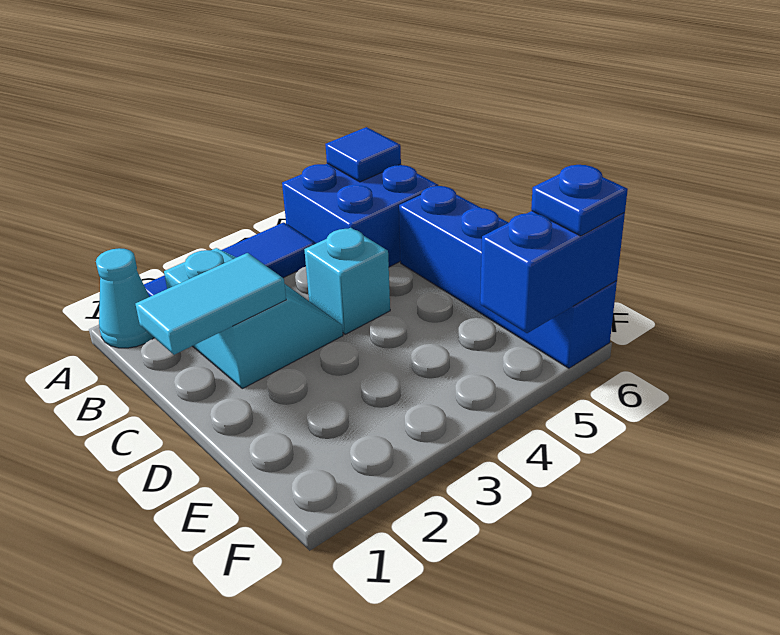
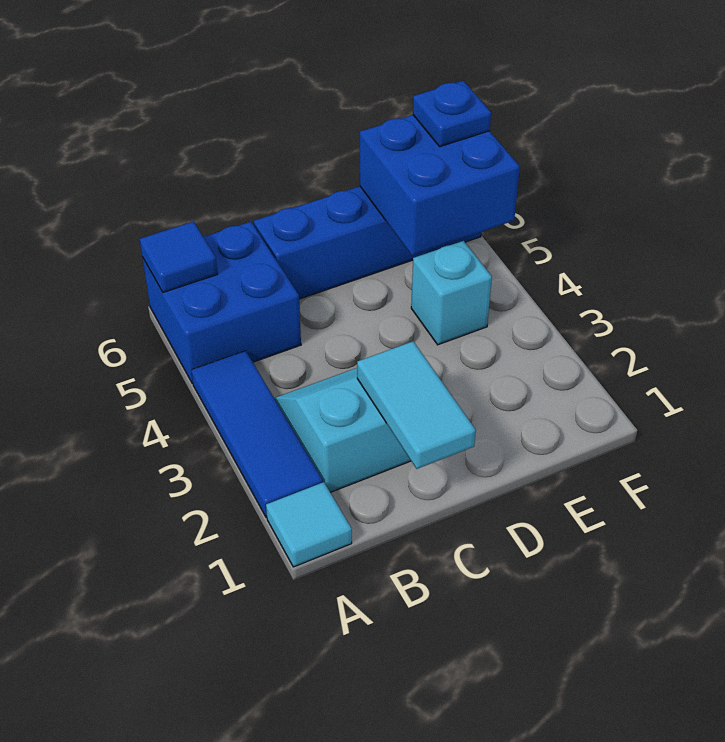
cyan cone A1 level 1 -> cyan tile A1 level 1
cyan brick C4 level 1 -> cyan brick E4 level 1
blue brick F5:F6 level 2 -> blue brick E5:F6 level 2

